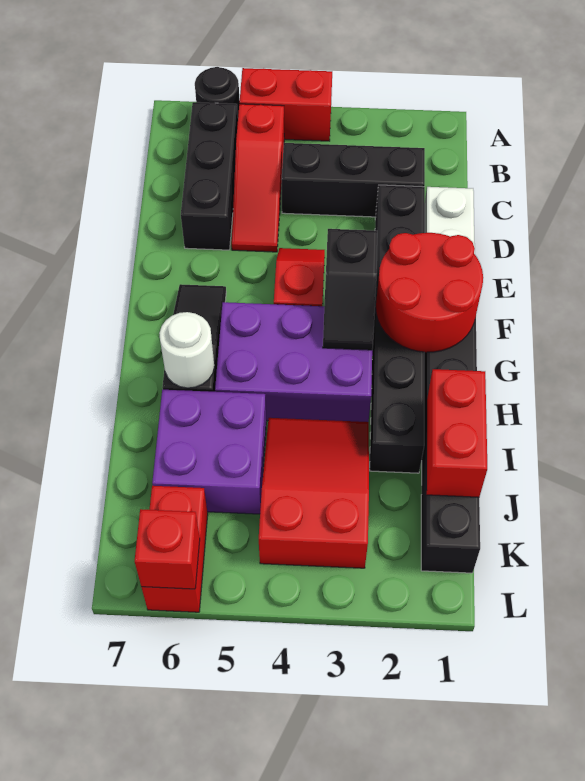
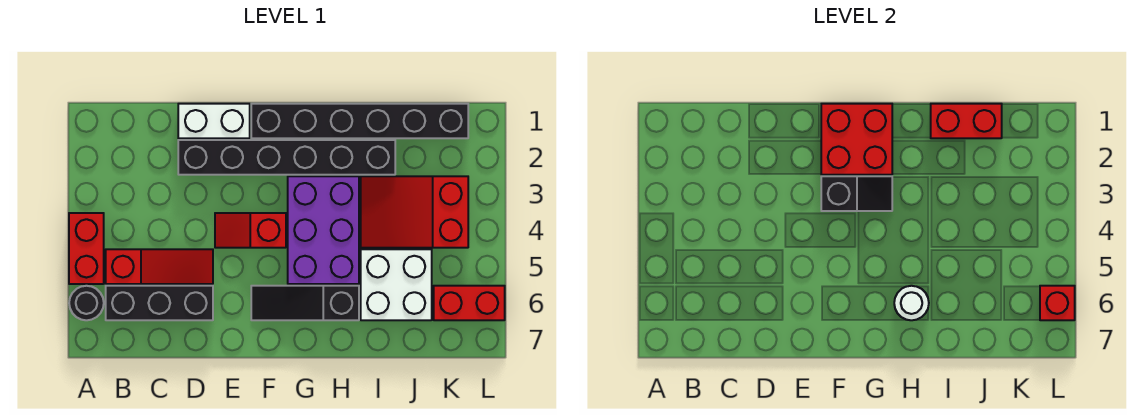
black brick C2:C4 level 1 -> none
red round brick F1:G2 level 2 -> red brick F1:G2 level 2
purple brick I5:J6 level 1 -> white brick I5:J6 level 1

